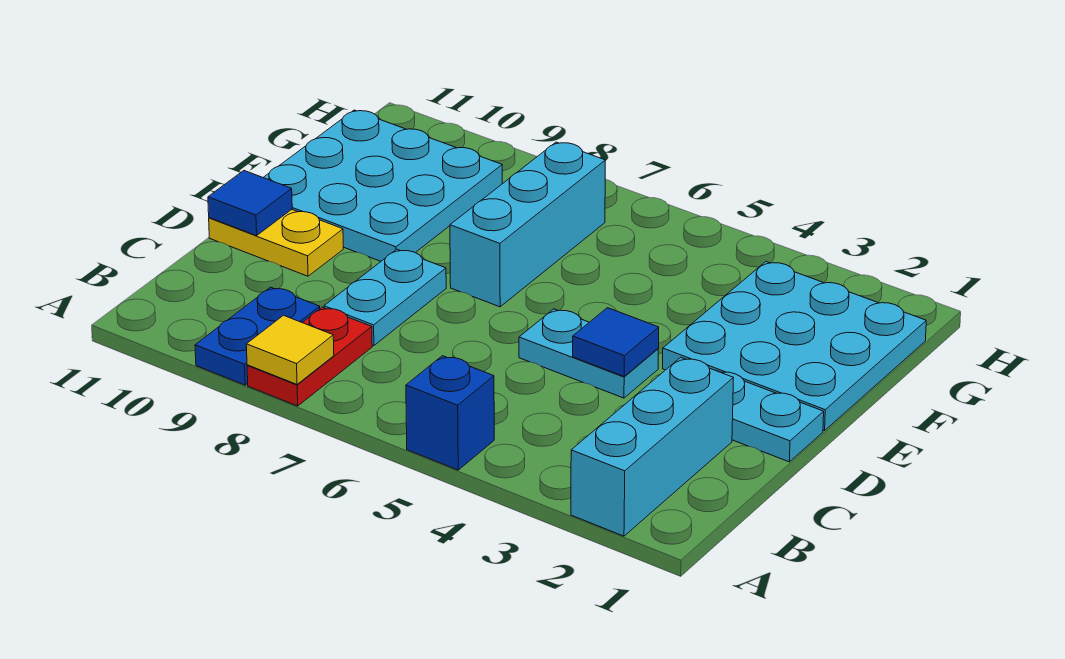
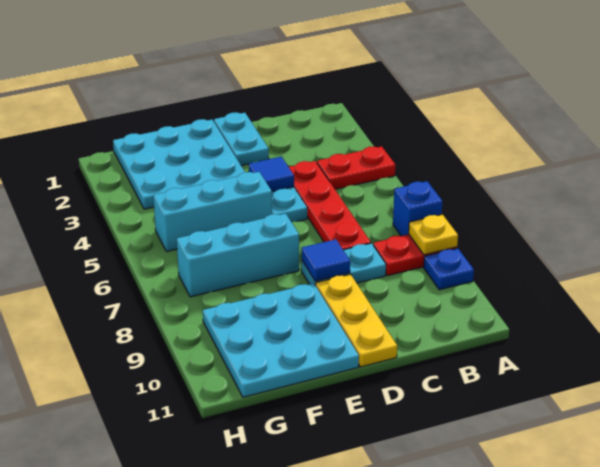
cyan brick A2:C2 level 1 -> cyan brick E5:G5 level 1
none -> red plate A4:B4 level 1
blue brick A5 level 1 -> blue brick A7 level 1
yellow tile A8 level 2 -> yellow plate A8 level 2
blue plate A9:B9 level 1 -> blue plate A9 level 1
none -> red plate C4:C7 level 1
yellow plate D10:D11 level 1 -> yellow plate D9:D11 level 1
blue tile D11 level 2 -> blue tile D8 level 2

